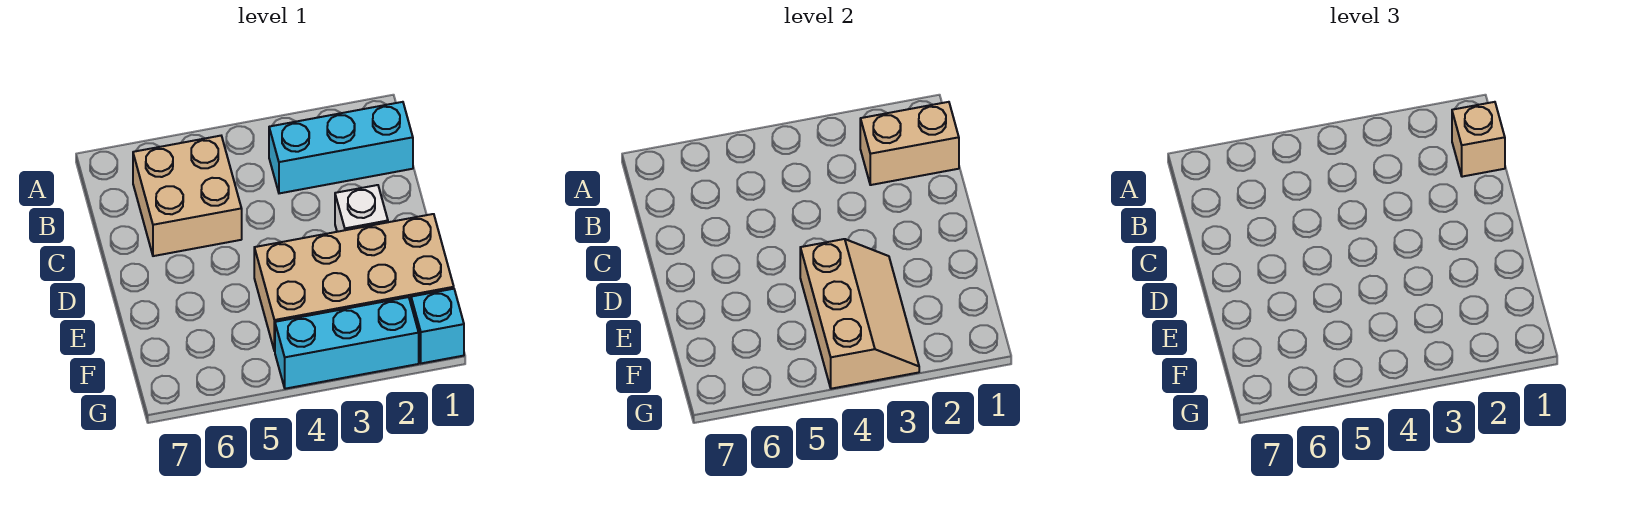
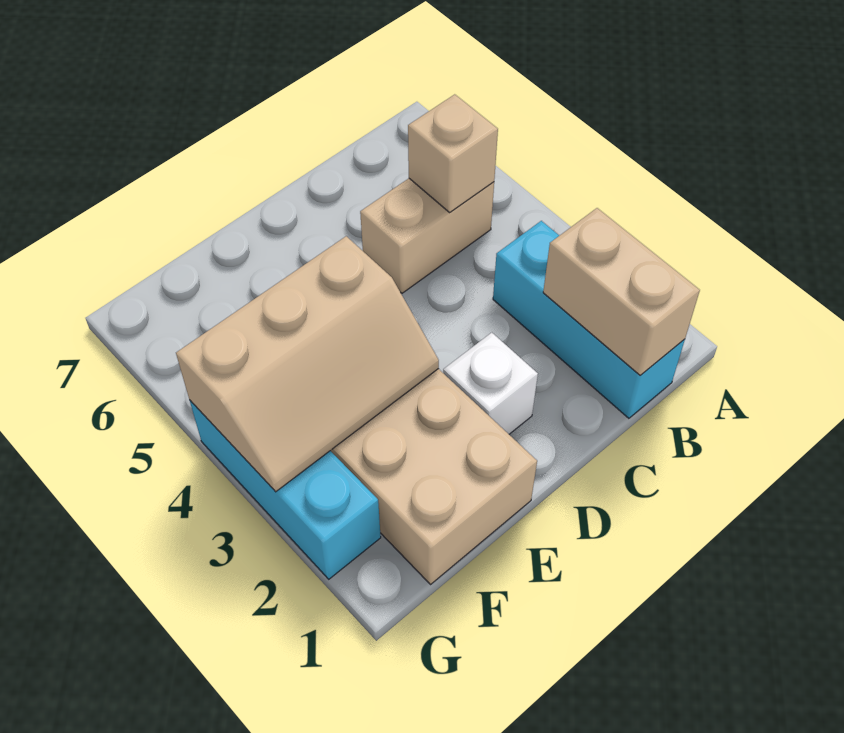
tan brick B1 level 3 -> tan brick B5 level 2
tan brick B5:C6 level 1 -> tan brick B5:C5 level 1
cyan brick G1 level 1 -> none

